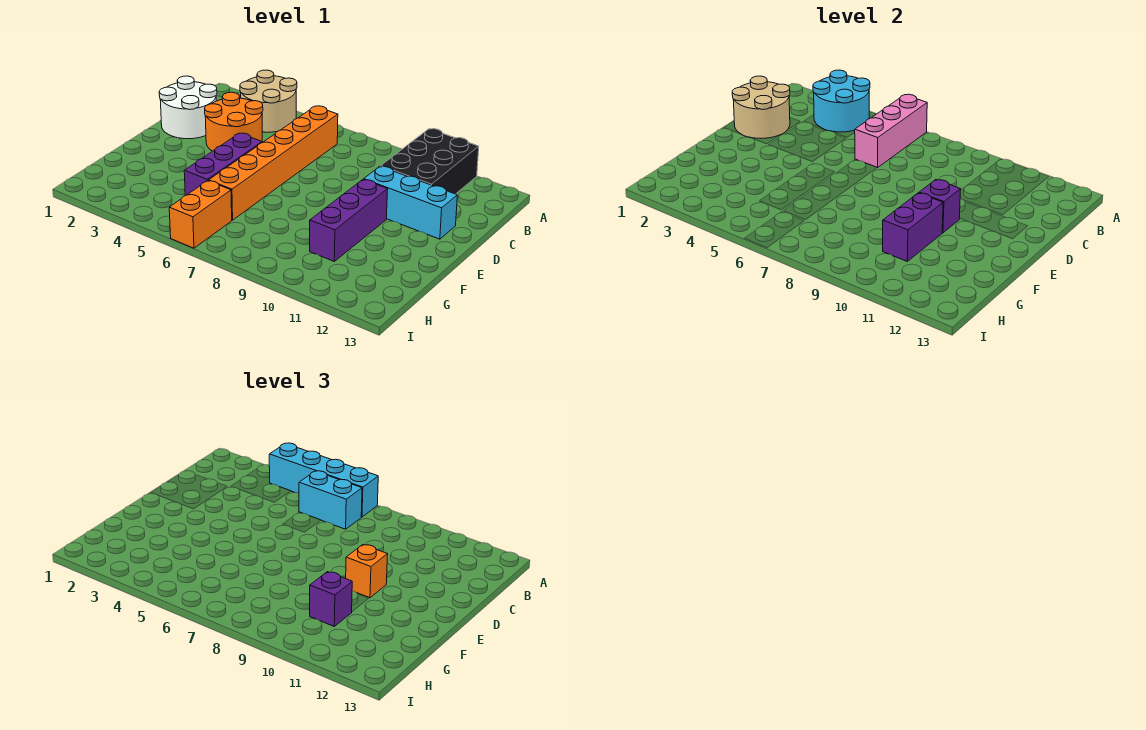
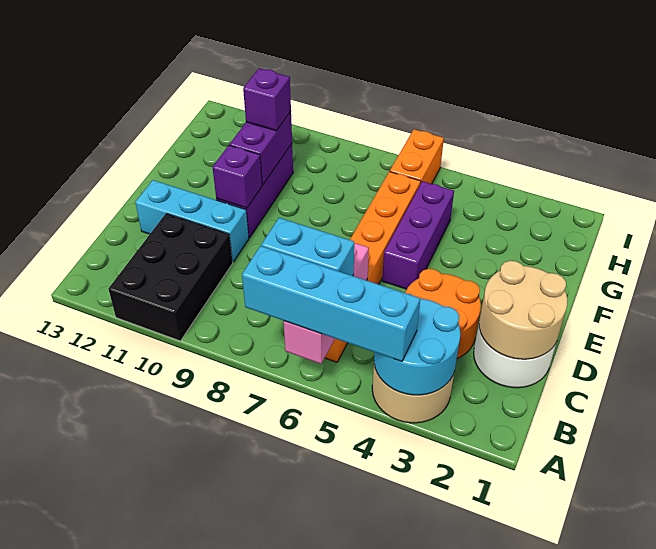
orange brick E10 level 3 -> none

